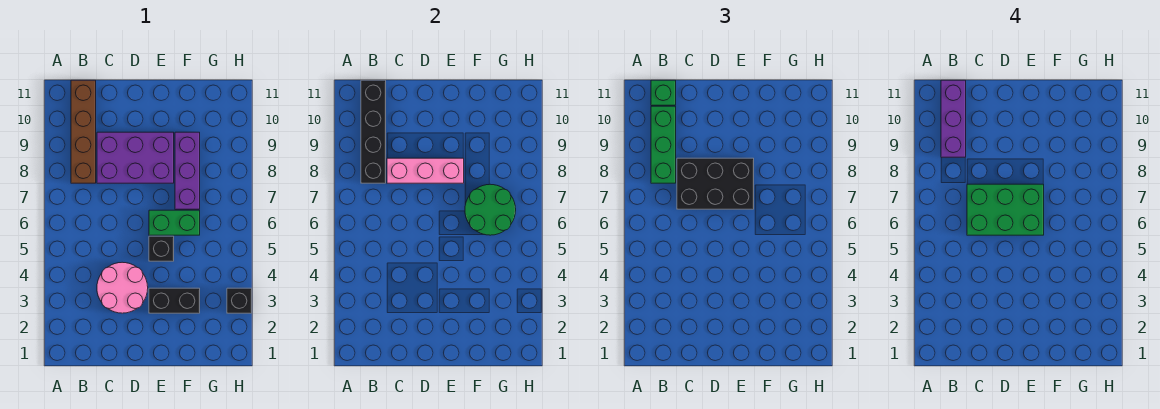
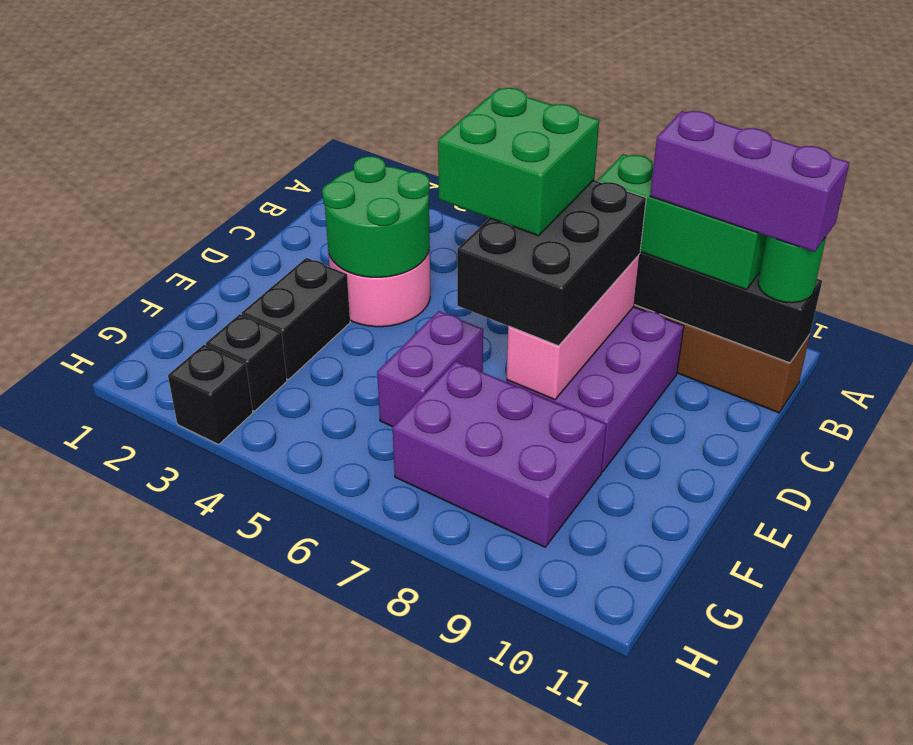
green brick B11 level 3 -> green round brick B11 level 3
green brick C6:E7 level 4 -> green brick C6:D7 level 4
black brick E5 level 1 -> black brick G3 level 1
green brick E6:F6 level 1 -> purple brick E6:F6 level 1
green round brick F6:G7 level 2 -> green round brick C3:D4 level 2
purple brick F7:F9 level 1 -> purple brick F7:G9 level 1

